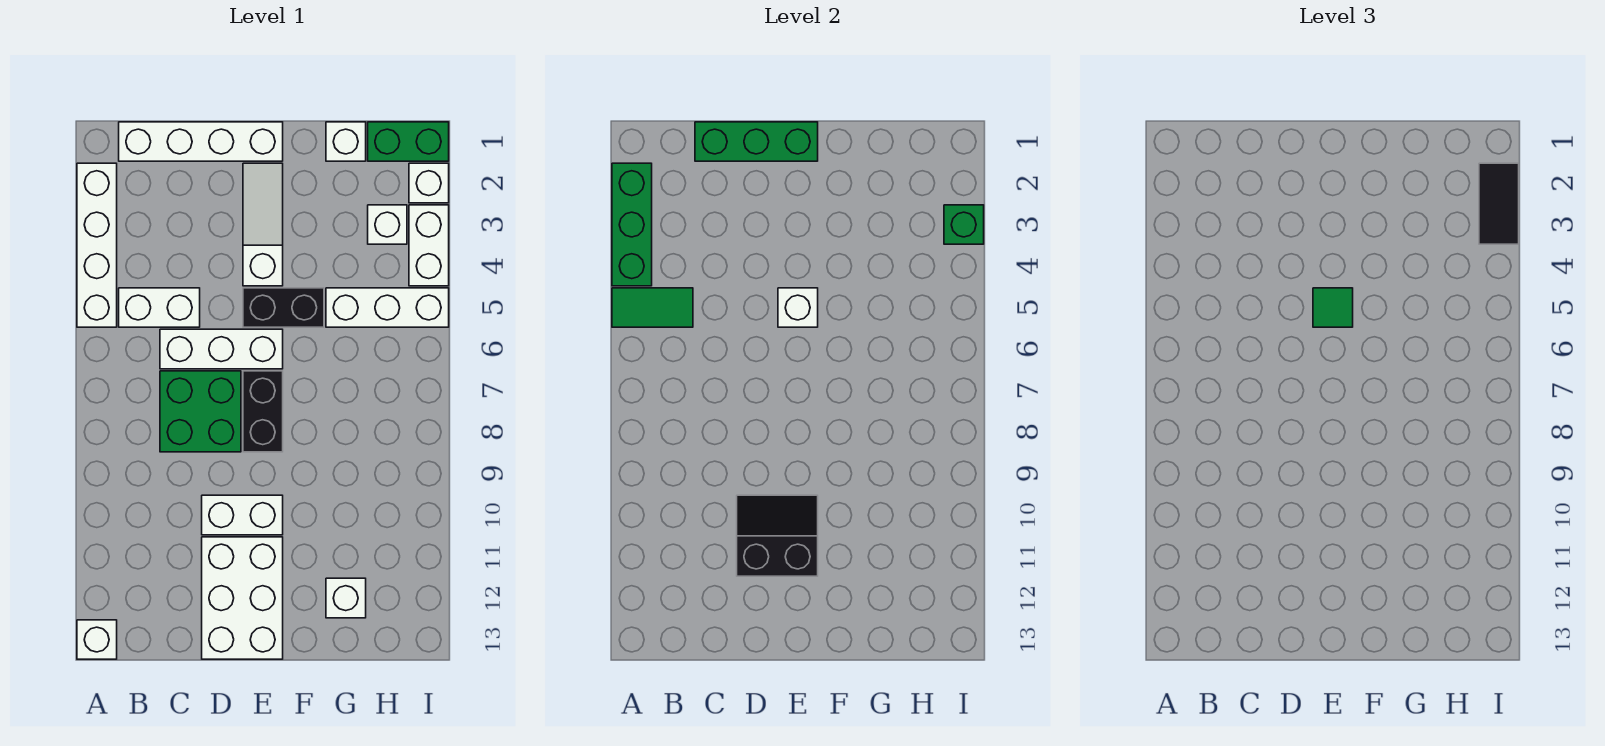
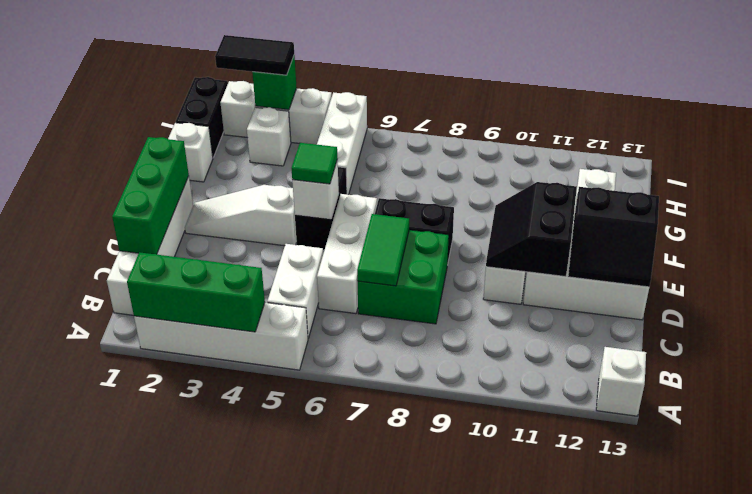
green tile A5:B5 level 2 -> green tile C7:D7 level 2
none -> black slope D12:E13 level 2 top E
green brick H1:I1 level 1 -> black brick H1:I1 level 1

